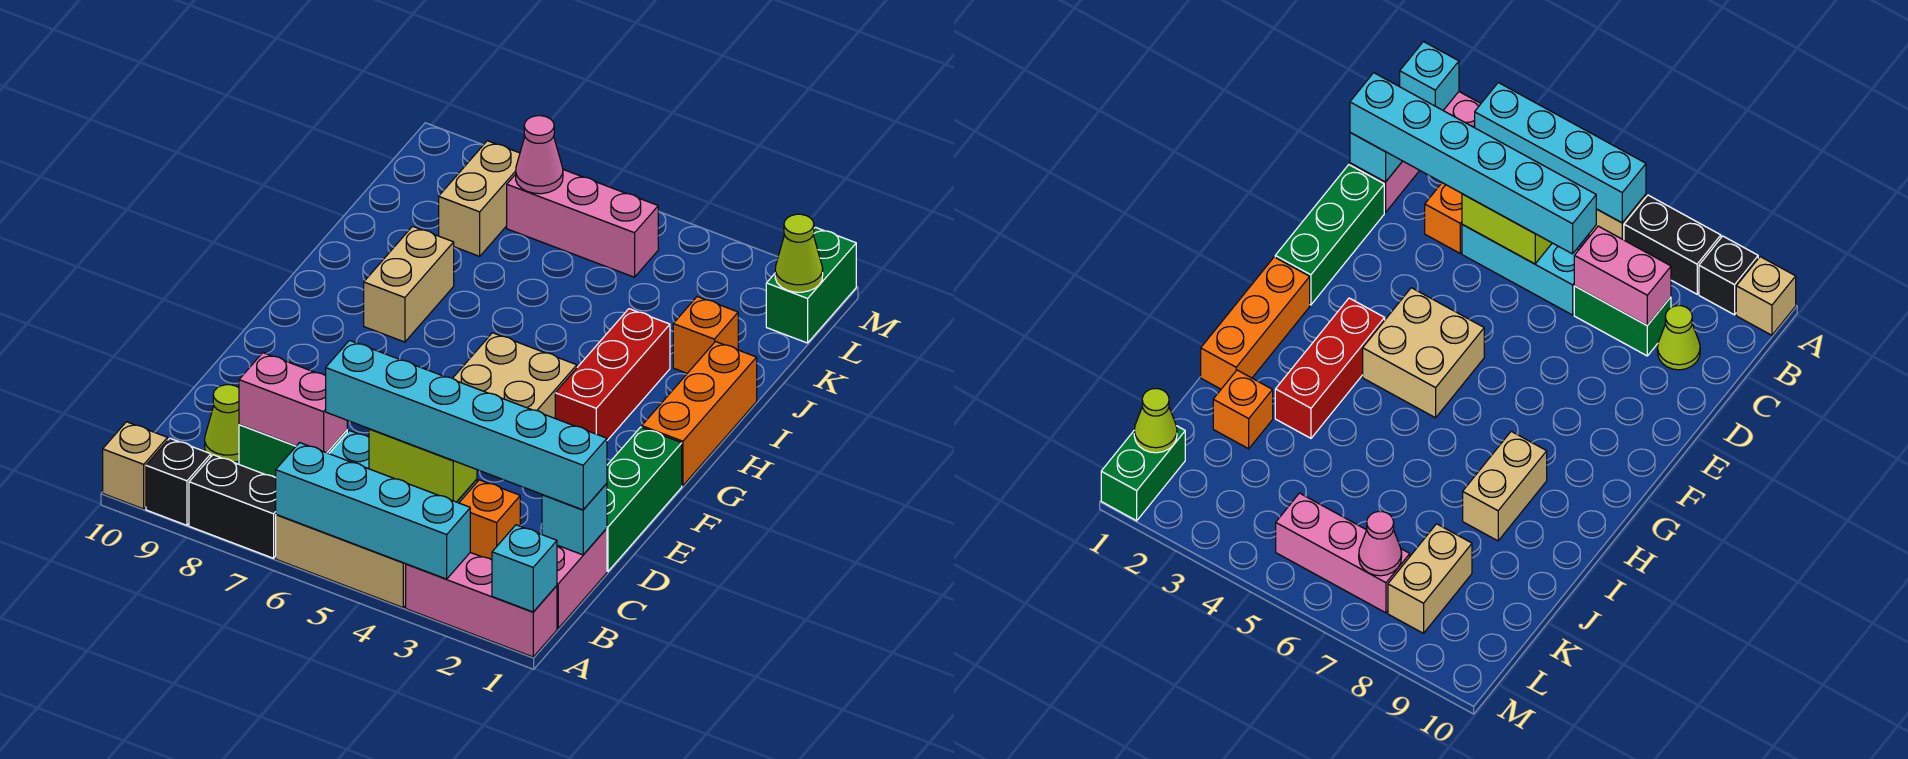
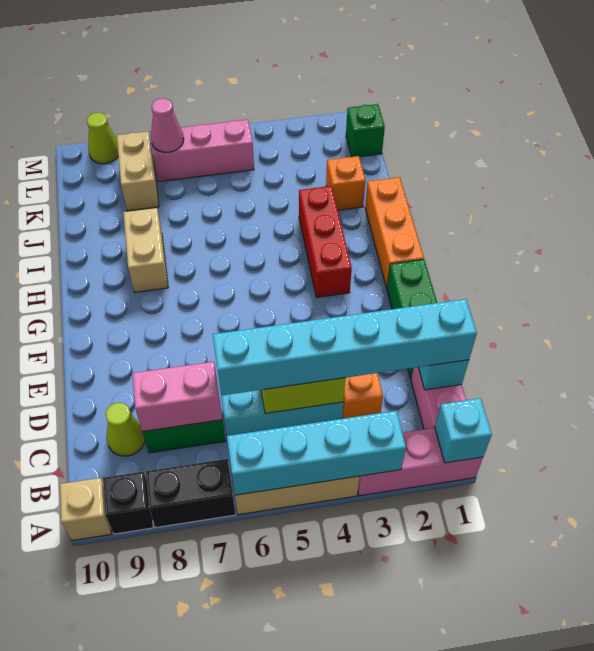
tan brick F4:G5 level 1 -> none
green brick L1:M1 level 1 -> green brick L1 level 1
lime cone L1 level 2 -> lime cone M9 level 1

